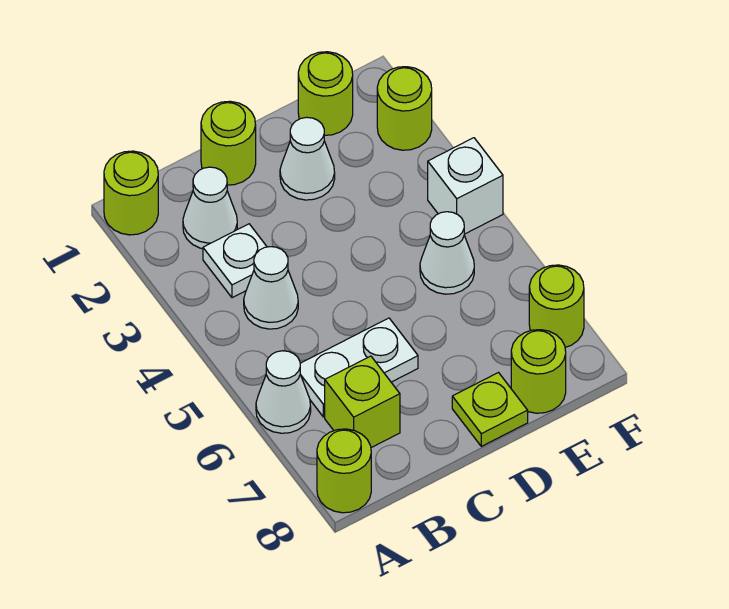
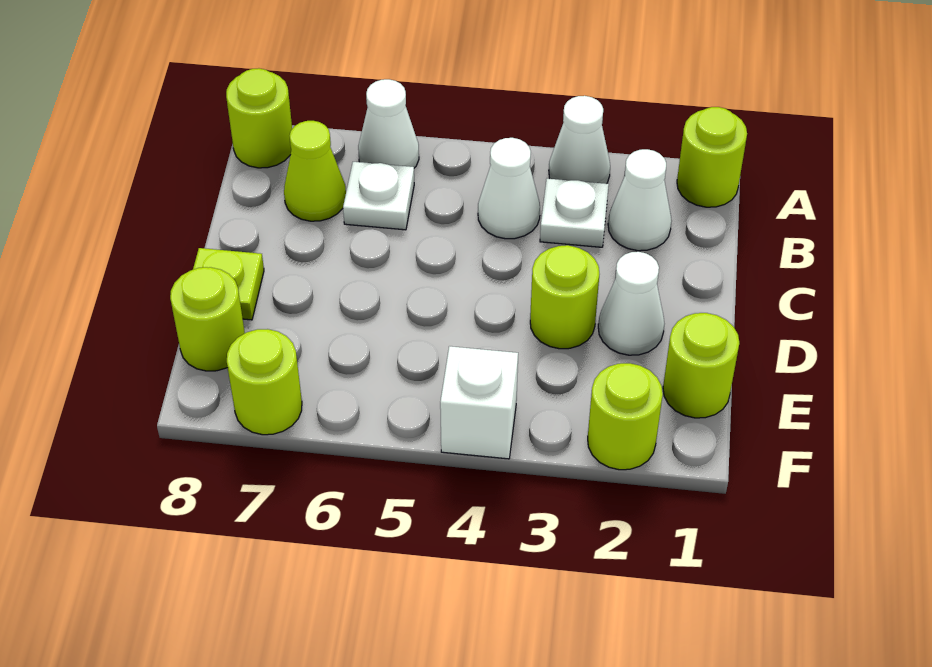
white plate B6:C6 level 1 -> white plate B6 level 1
lime brick B7 level 1 -> lime cone B7 level 1
lime round brick C1 level 1 -> lime round brick D3 level 1
white cone E5 level 1 -> white cone A3 level 1

